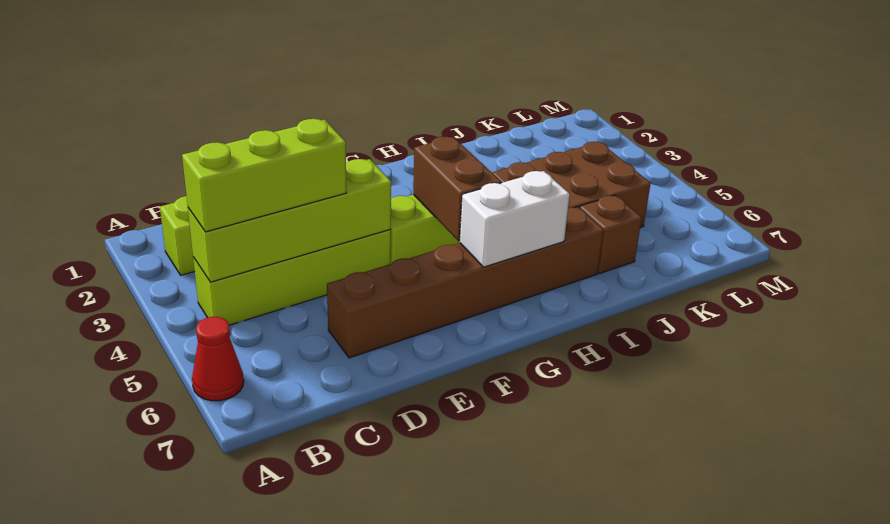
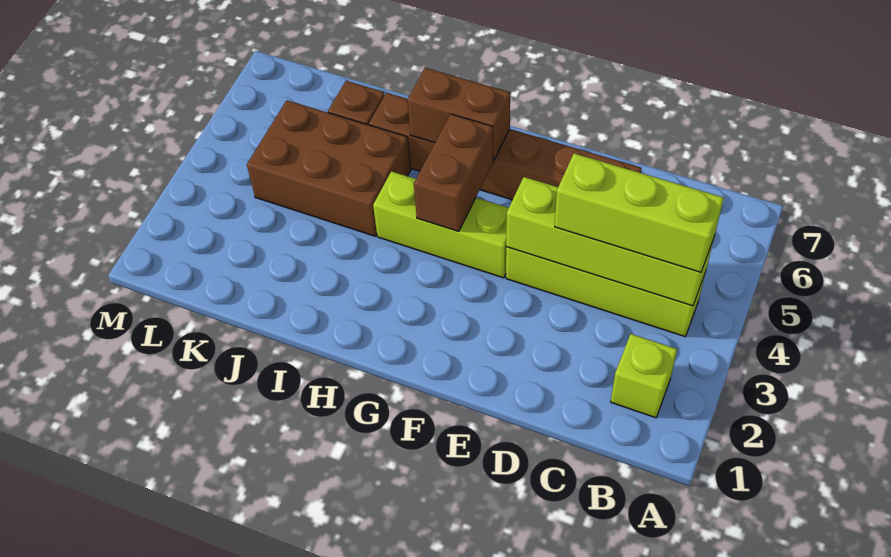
red cone A6 level 1 -> none
white brick G6:H6 level 2 -> brown brick G6:H6 level 2

